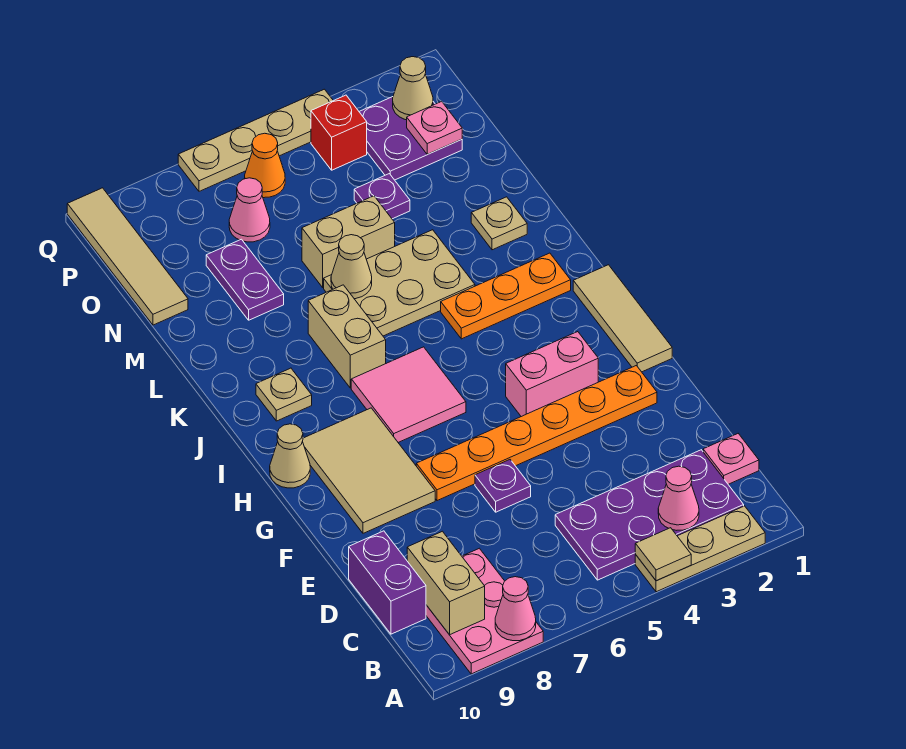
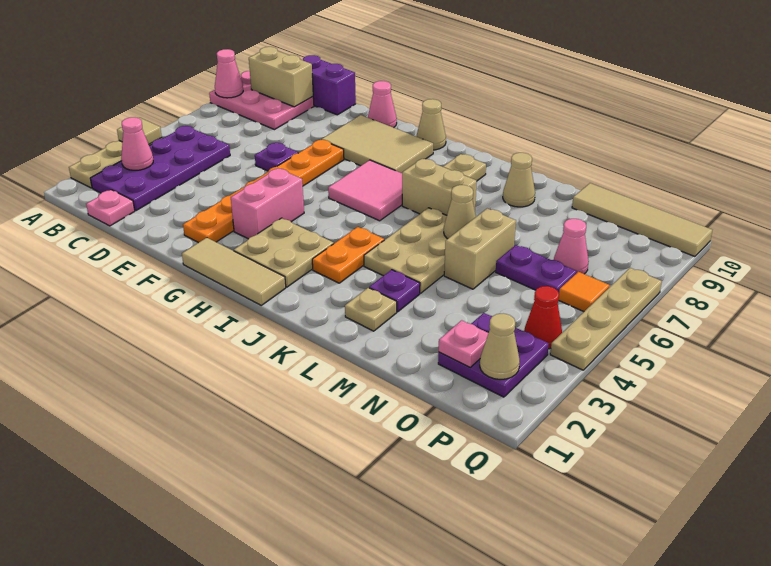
none -> pink cone F10 level 1
none -> tan plate H2:I3 level 1
orange plate J2:J4 level 1 -> orange plate J3:J4 level 1
none -> tan cone L9 level 1
purple plate M8:N8 level 1 -> purple plate N6:O6 level 1
purple plate N4 level 1 -> purple plate L3 level 1
red brick P4 level 1 -> red cone P4 level 1
orange cone P6 level 1 -> orange tile P6 level 1

